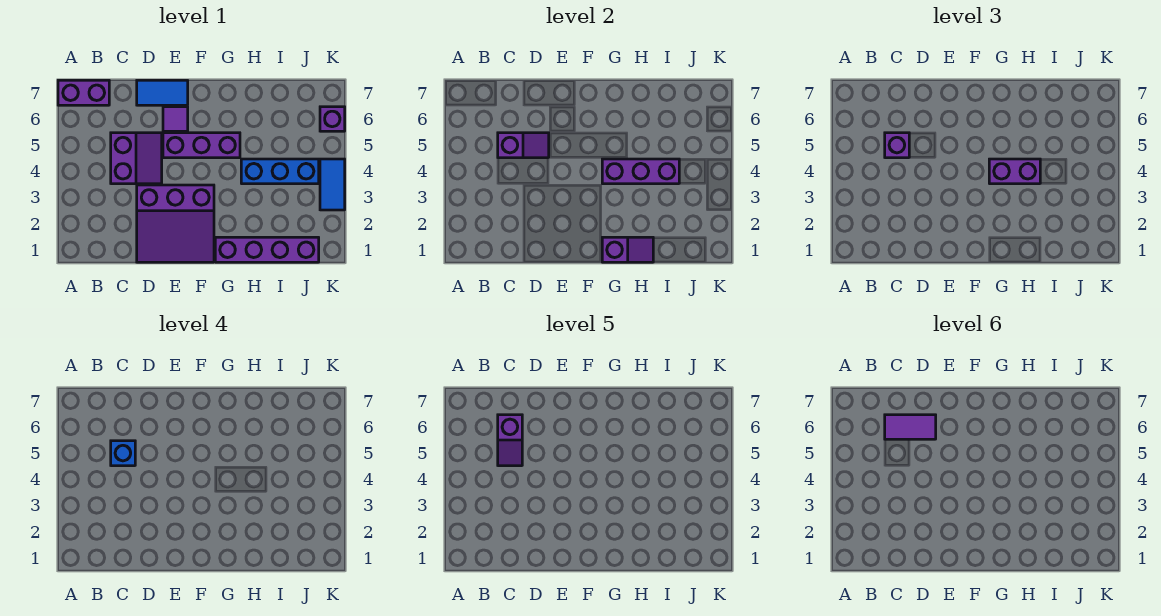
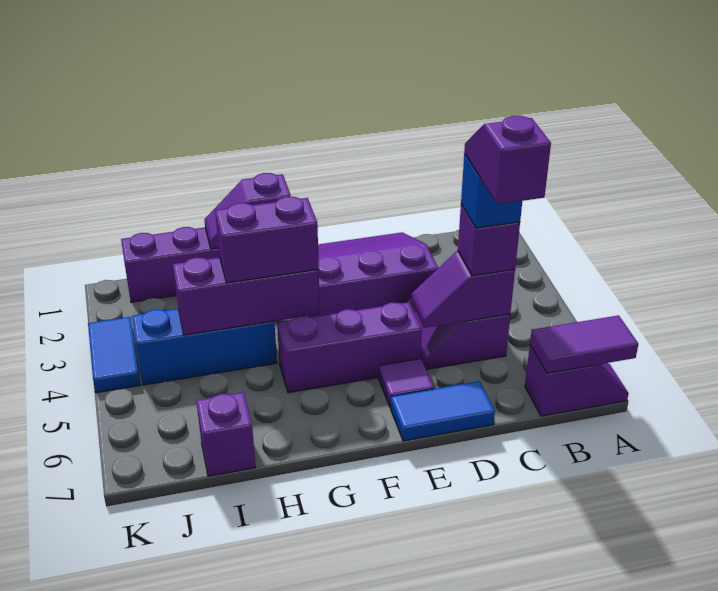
purple brick A7:B7 level 1 -> purple slope A7:B7 level 1 top B
purple tile C6:D6 level 6 -> purple tile A7:B7 level 2
purple brick K6 level 1 -> purple brick I7 level 1

